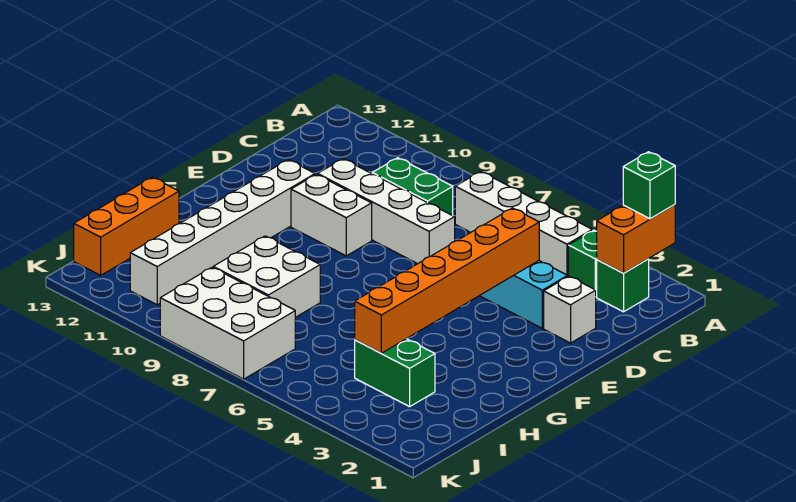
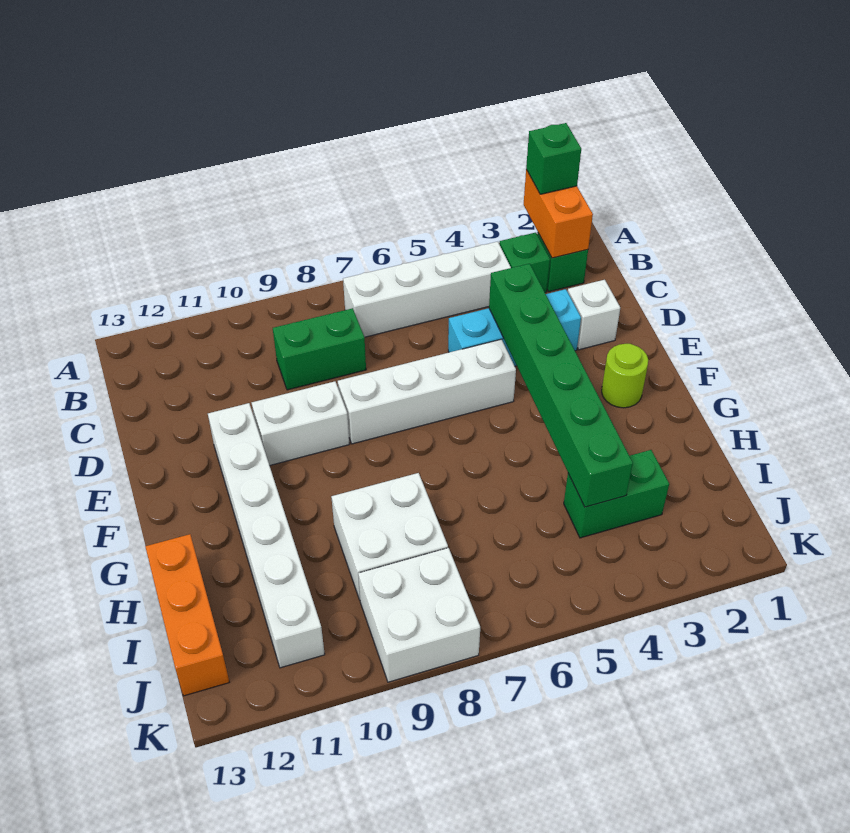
orange brick D4:I4 level 2 -> green brick D4:I4 level 2
white brick D7:D10 level 1 -> white brick E5:E8 level 1
none -> lime round brick F2 level 1
white brick J7:K9 level 1 -> white brick J8:K9 level 1

